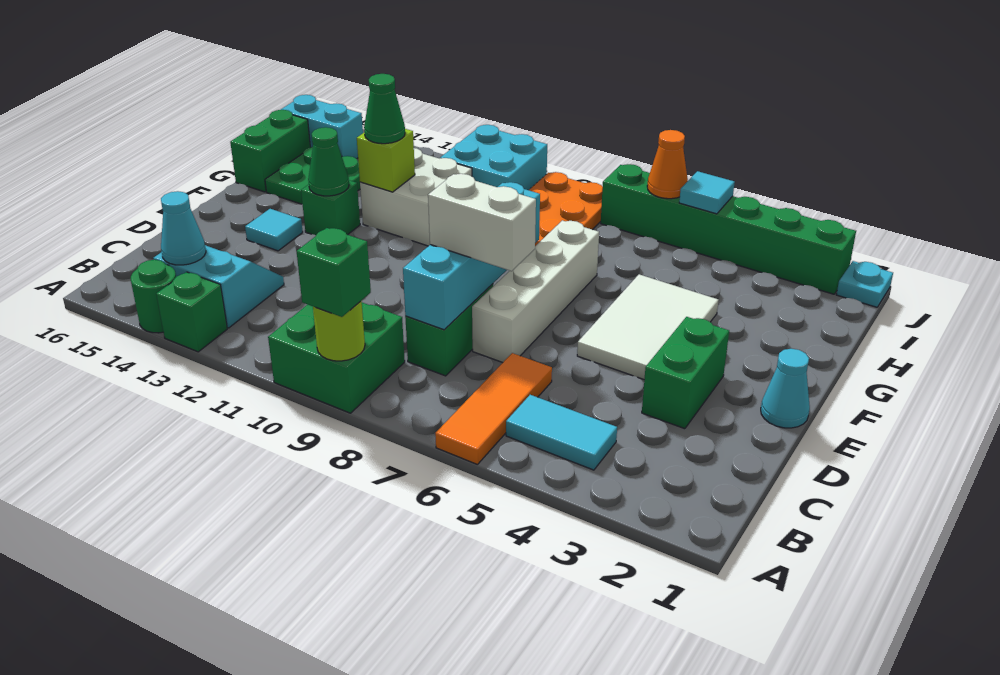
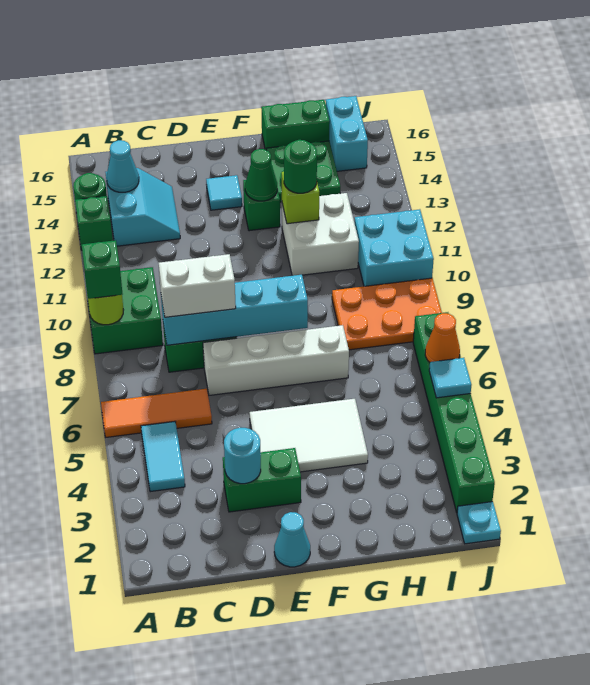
none -> cyan round brick D3 level 2
white brick D7:D8 level 3 -> white brick C8:D8 level 3
green cone G12 level 3 -> green round brick G12 level 3

